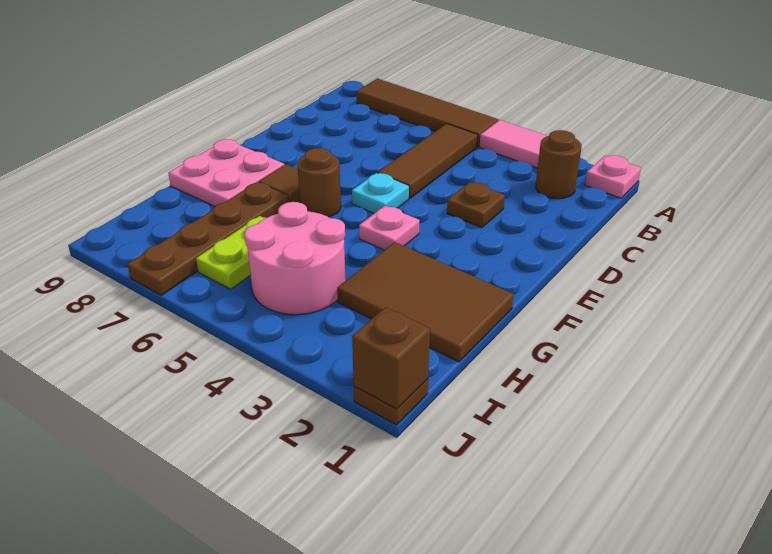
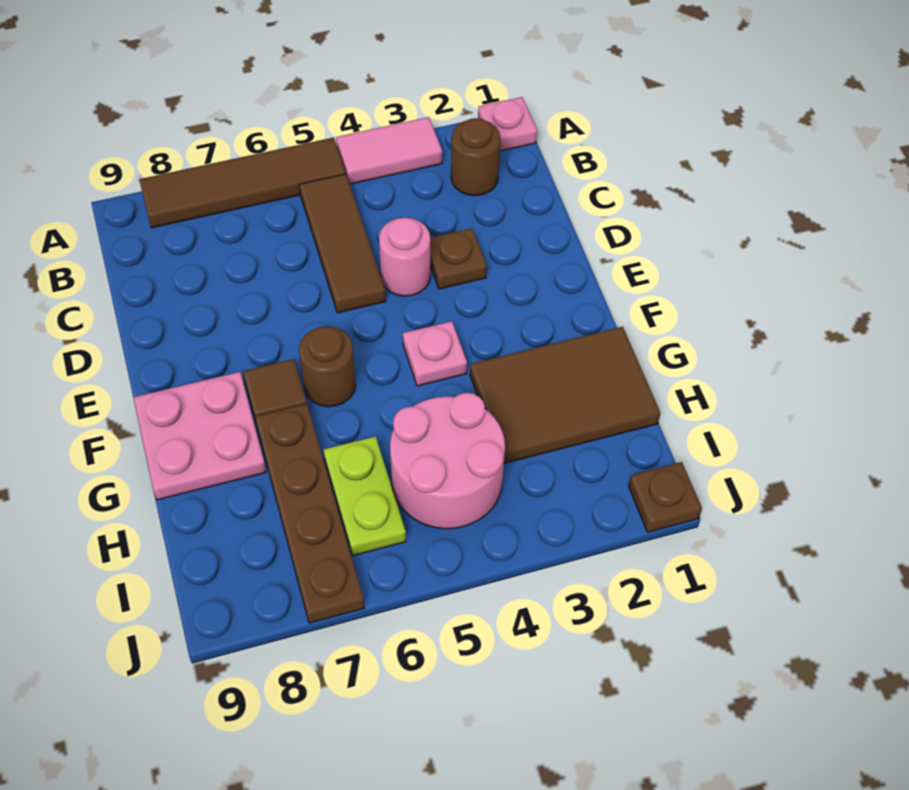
none -> pink round brick D4 level 1
cyan plate E5 level 1 -> none
brown brick J1 level 2 -> none

